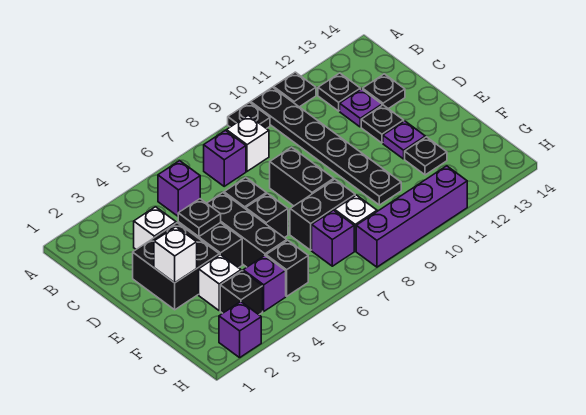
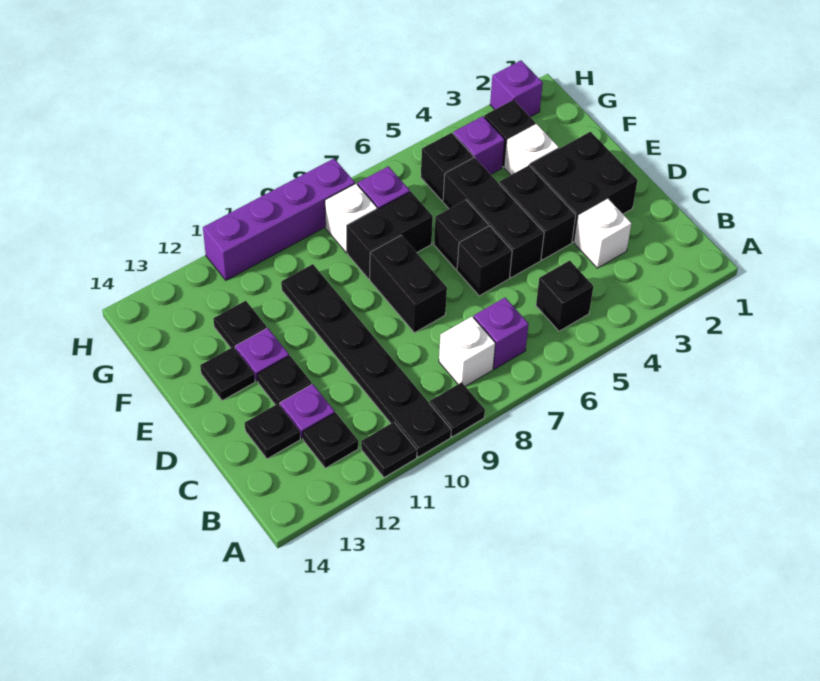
purple brick B5 level 1 -> black brick B5 level 1
black plate D4 level 2 -> black plate E13 level 1
white brick E2 level 2 -> none

